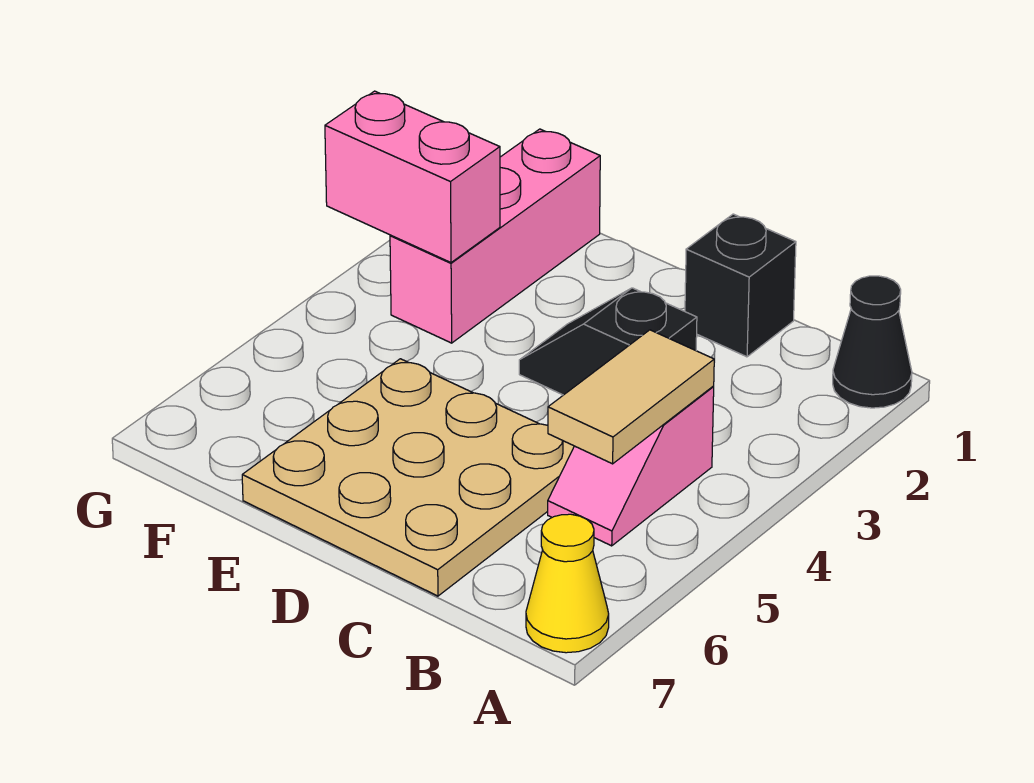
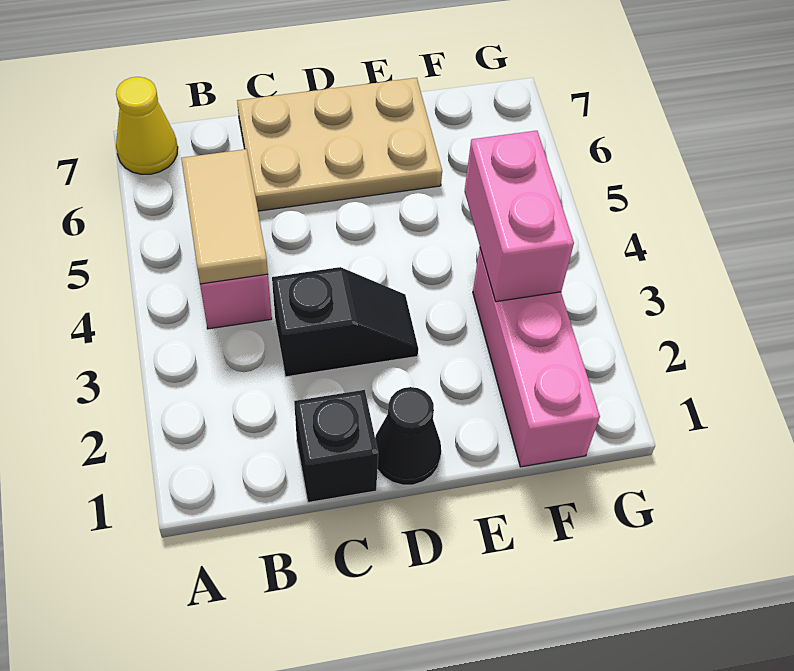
black cone A1 level 1 -> black cone D1 level 1
tan plate C5:E7 level 1 -> tan plate C6:E7 level 1
pink brick F3:G3 level 2 -> pink brick F3:F4 level 2

